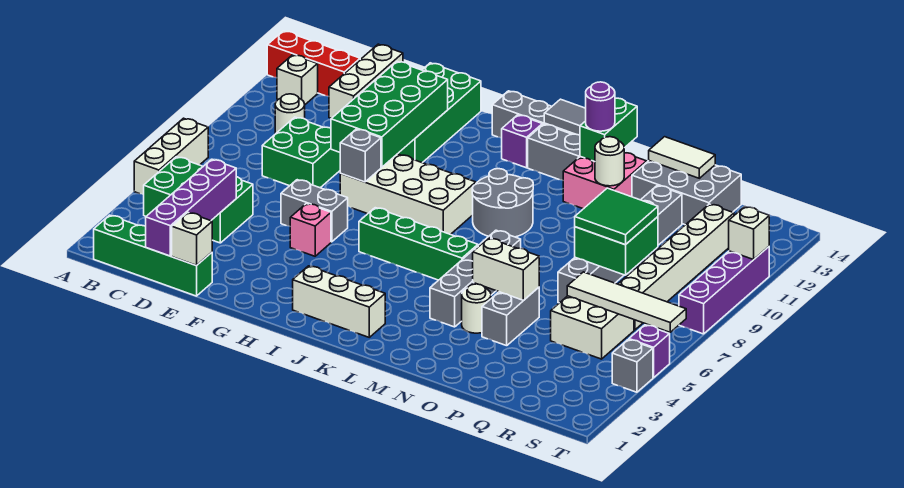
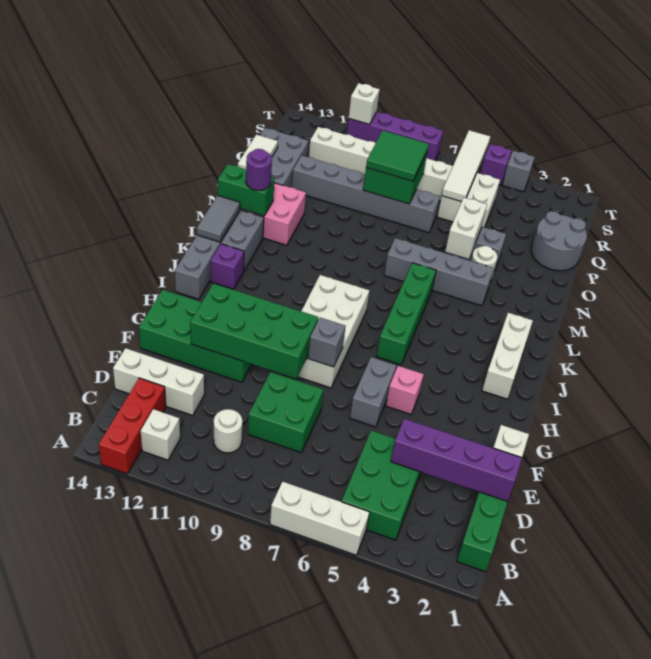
grey round brick K9:L10 level 1 -> grey round brick P1:Q2 level 1
white round brick N12 level 2 -> none

